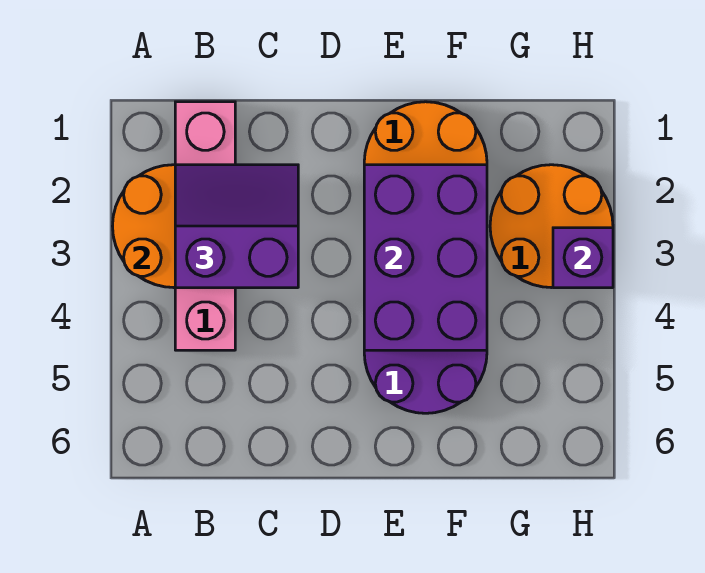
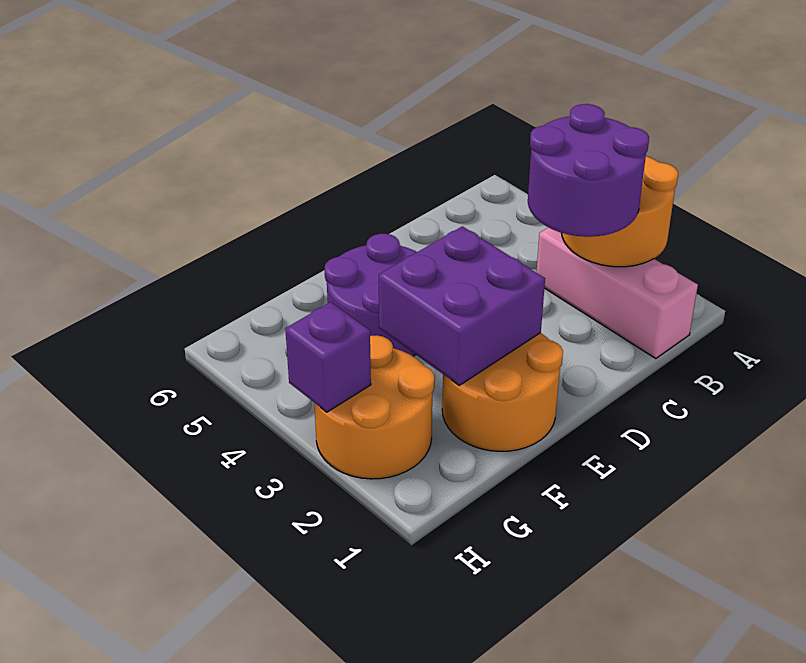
pink brick B1:B4 level 1 -> pink brick B1:B3 level 1
purple slope B2:C3 level 3 top 3 -> purple round brick B2:C3 level 3
purple brick E2:F4 level 2 -> purple brick E2:F3 level 2

